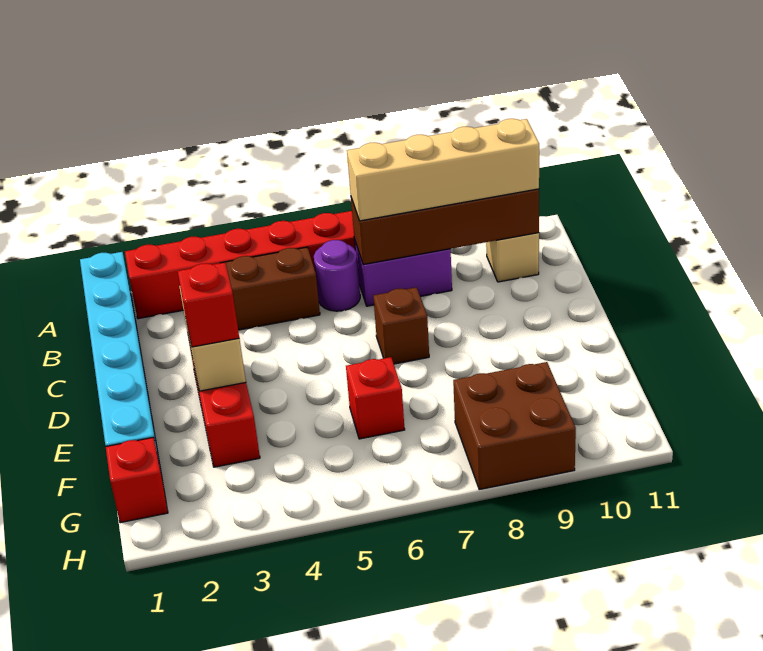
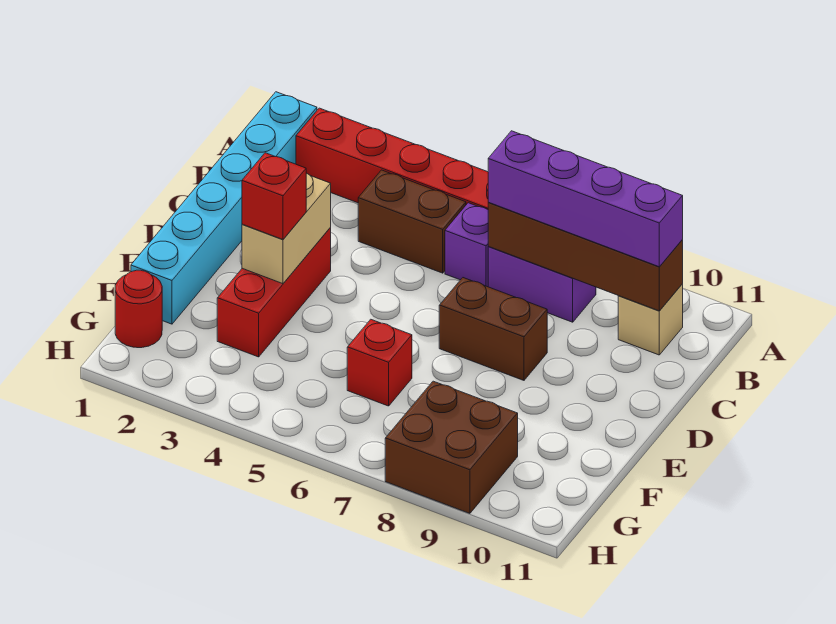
purple round brick B6 level 1 -> purple brick B6 level 1
tan brick B7:B10 level 3 -> purple brick B7:B10 level 3
brown brick D7 level 1 -> brown brick D7:D8 level 1
red brick G1 level 1 -> red round brick G1 level 1

